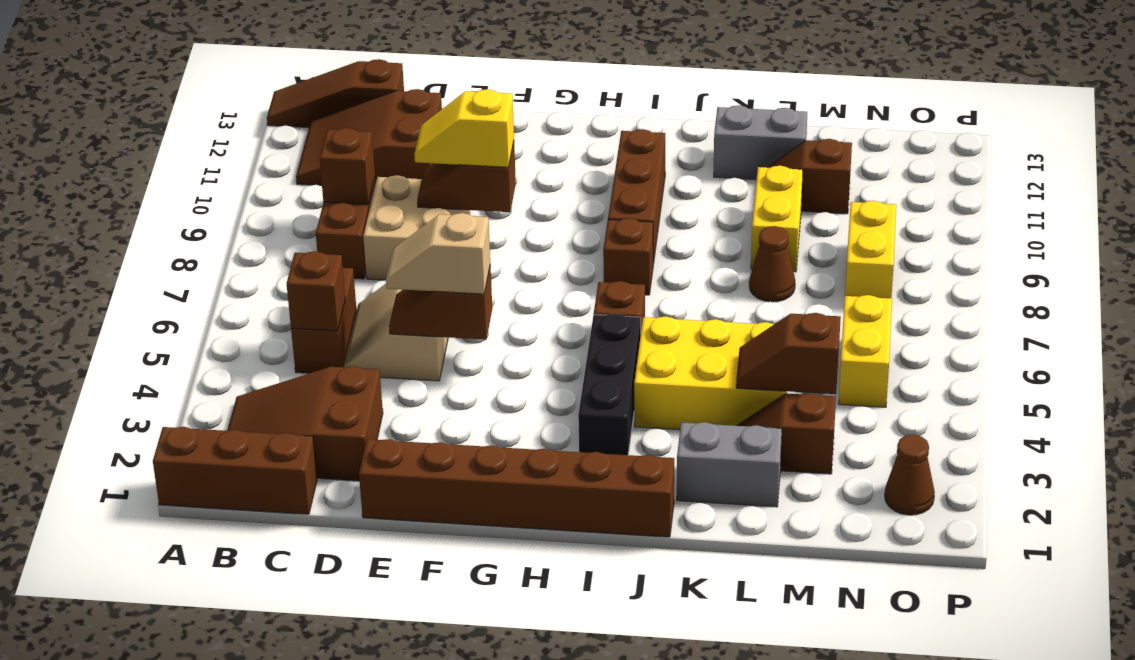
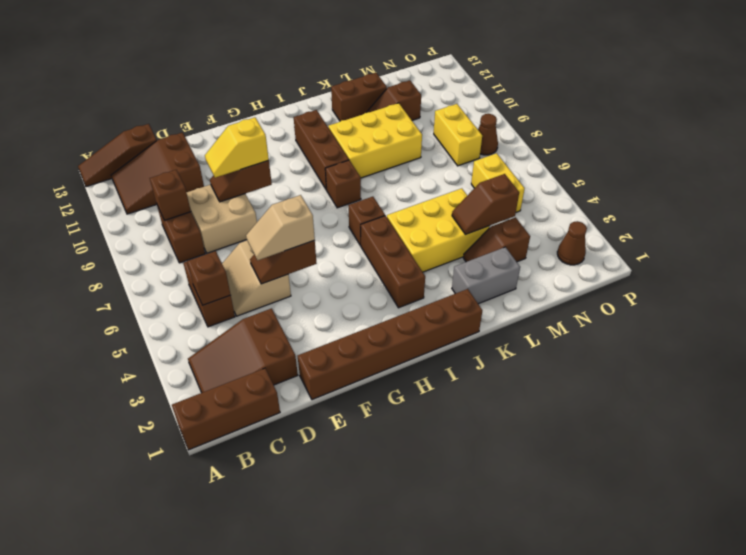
black brick I3:I5 level 1 -> brown brick I3:I5 level 1
grey brick K12:L12 level 1 -> brown brick K12:L12 level 1
brown cone L8 level 1 -> brown cone O8 level 1
yellow brick L9:L10 level 1 -> yellow brick J9:L10 level 1

